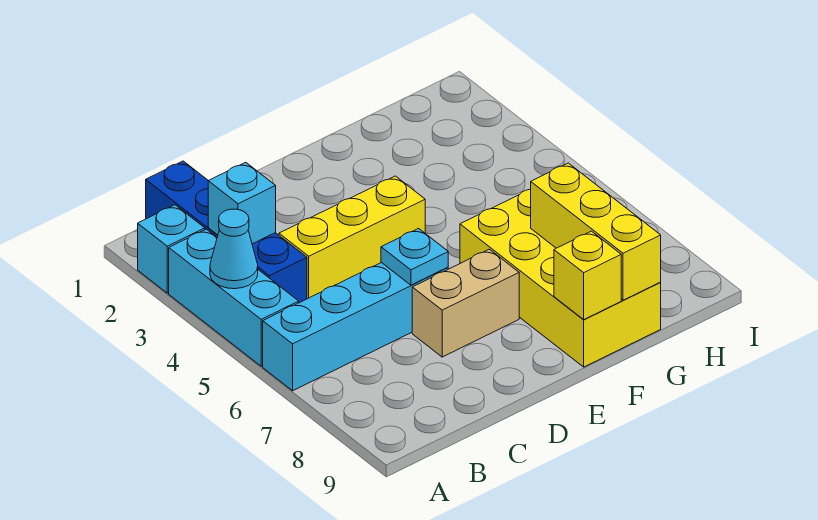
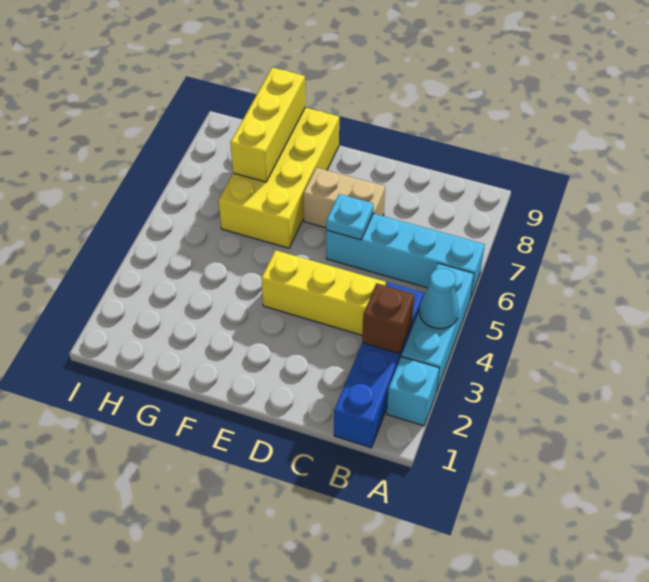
cyan brick B3 level 2 -> brown brick B3 level 2
yellow brick F9 level 2 -> none

